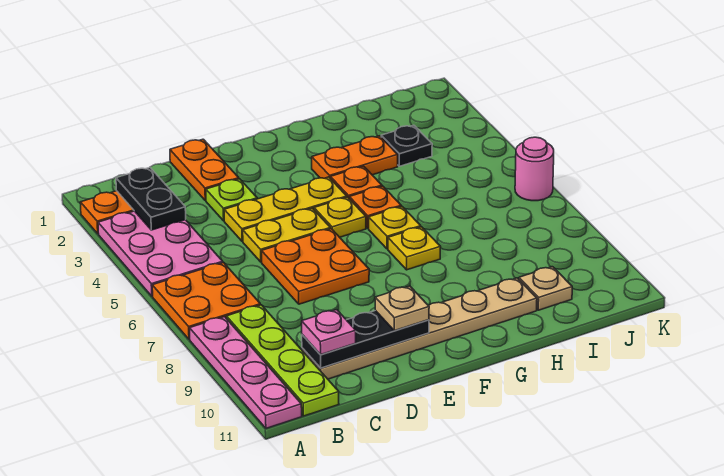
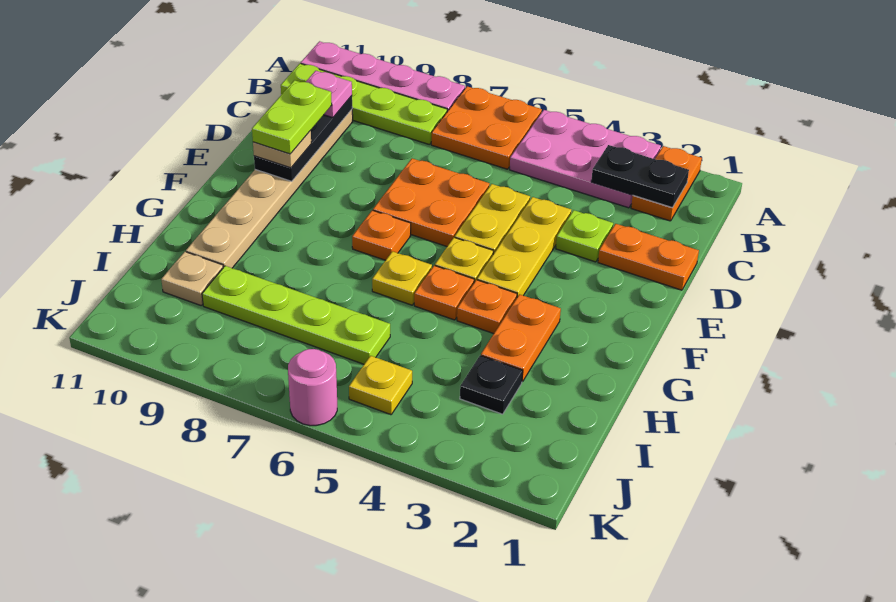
none -> lime plate D10:E10 level 4
none -> orange plate F7 level 1
yellow plate G7 level 1 -> yellow plate J5 level 1
none -> lime plate I6:I9 level 1

